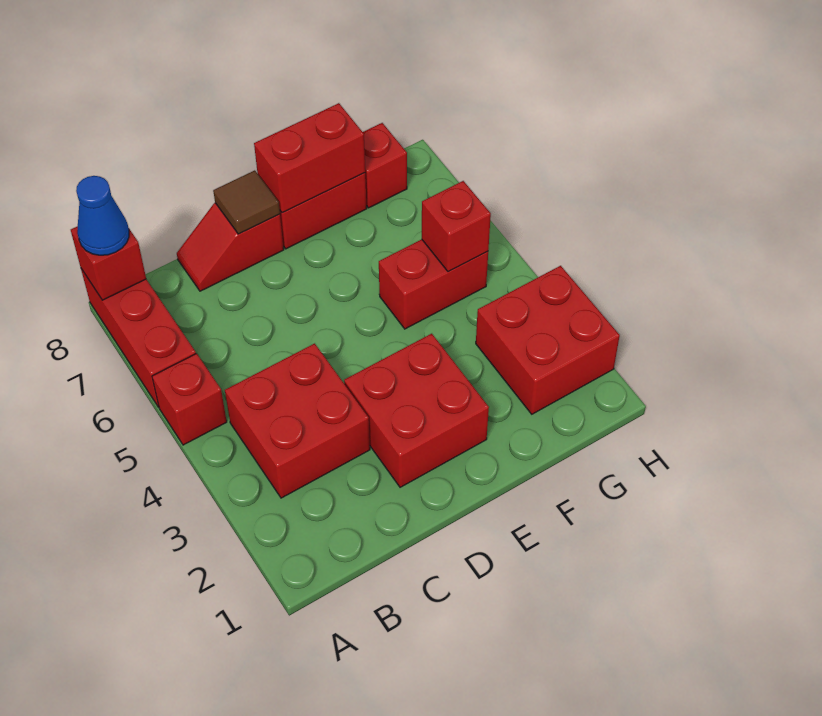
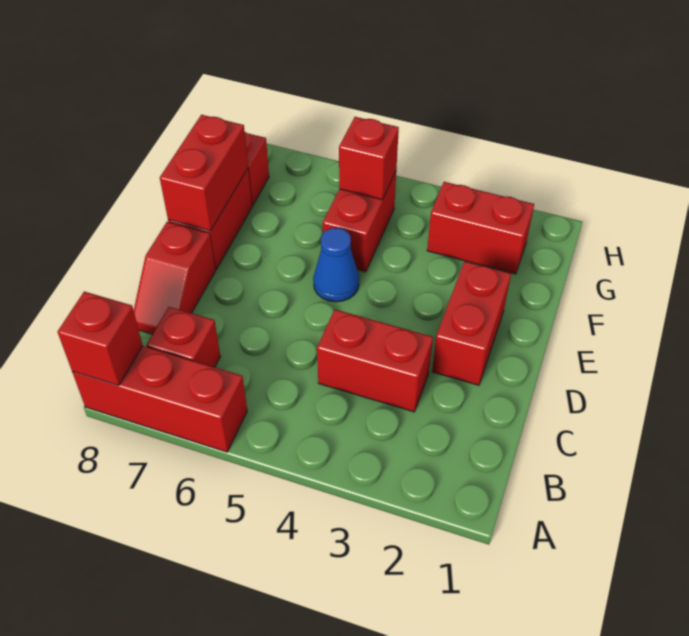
red brick A5 level 1 -> red brick B7 level 1
blue cone A8 level 3 -> blue cone E5 level 1
red brick B3:C4 level 1 -> red brick C3:C4 level 1
red brick D2:E3 level 1 -> red brick D2:E2 level 1
brown tile D8 level 2 -> none
red brick G2:H3 level 1 -> red brick G2:G3 level 1

